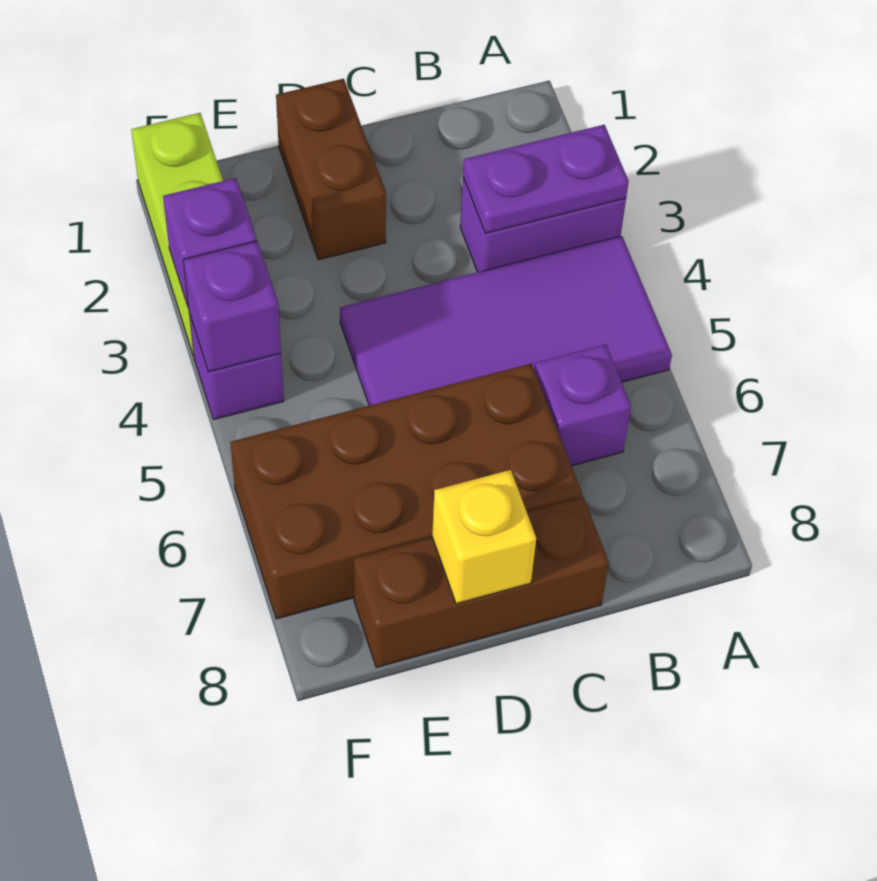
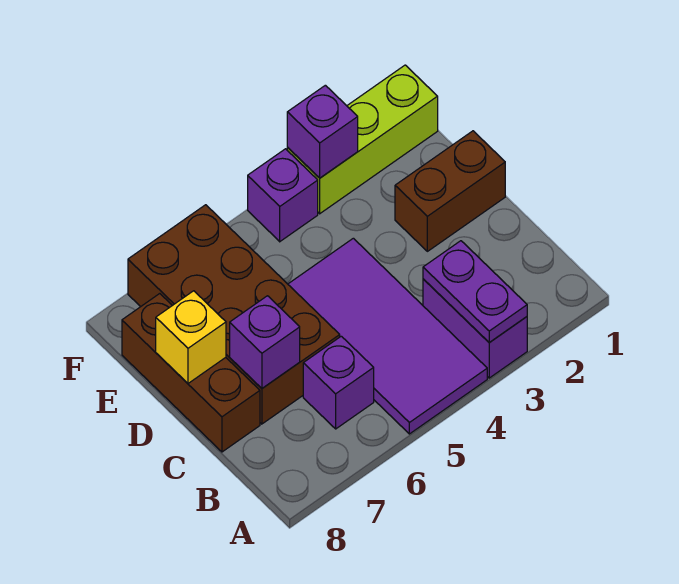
purple brick F4 level 2 -> purple brick C7 level 2

